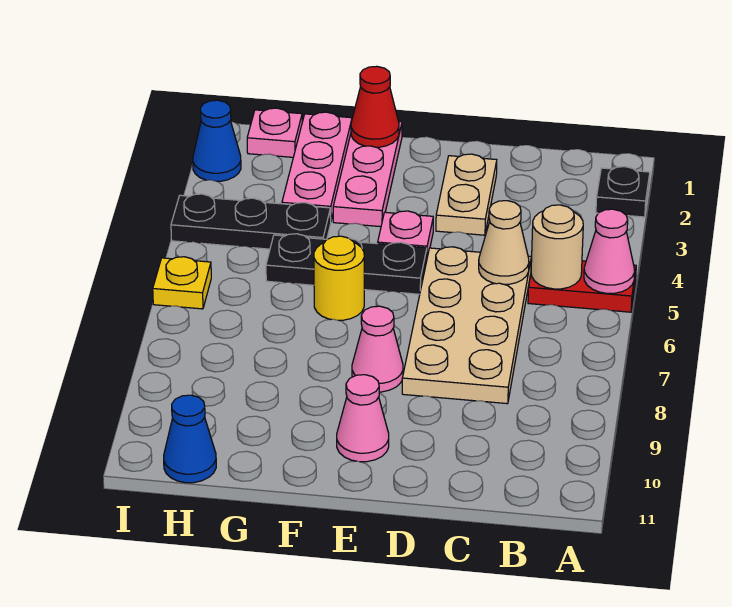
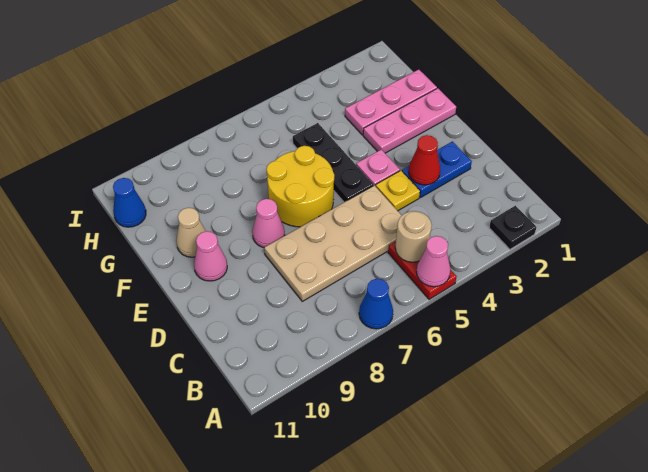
tan cone C5 level 2 -> tan cone F10 level 1
tan plate D2:D3 level 1 -> blue plate D2:D3 level 1
red cone F1 level 2 -> red cone D3 level 2
yellow round brick F6 level 1 -> yellow round brick E6:F7 level 1
black plate G4:I4 level 1 -> none
pink plate H1 level 1 -> none
blue cone I2 level 1 -> blue cone A7 level 1
yellow plate I6 level 1 -> yellow plate D4 level 1

